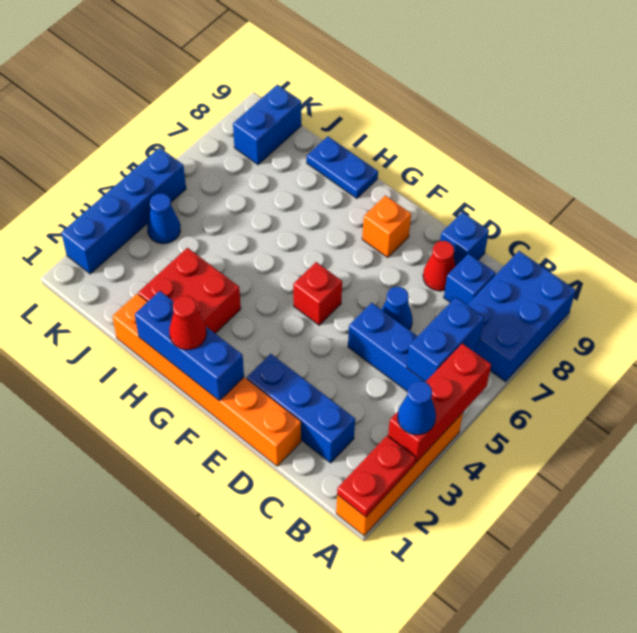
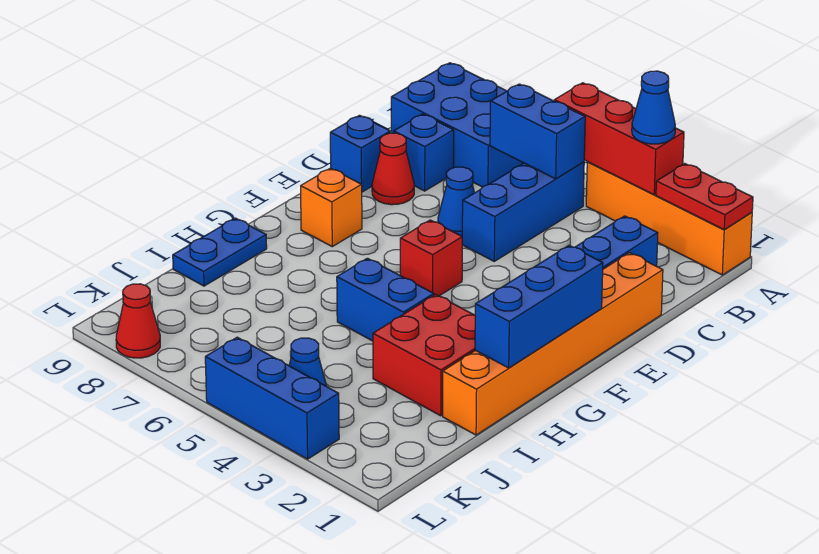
red cone G1 level 3 -> red cone L8 level 1
blue brick K8:K9 level 1 -> blue brick H4:H5 level 1
blue brick L2:L5 level 1 -> blue brick L3:L5 level 1

